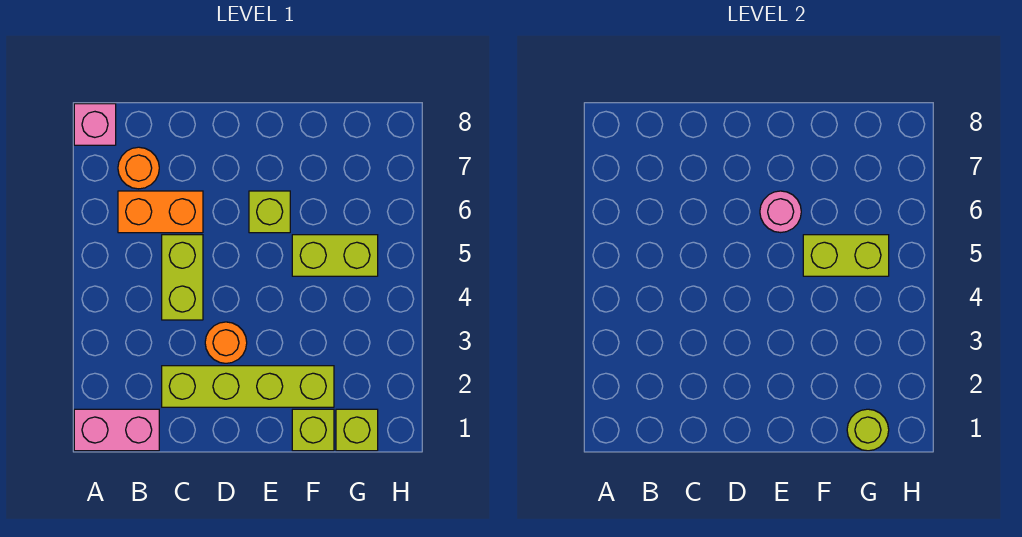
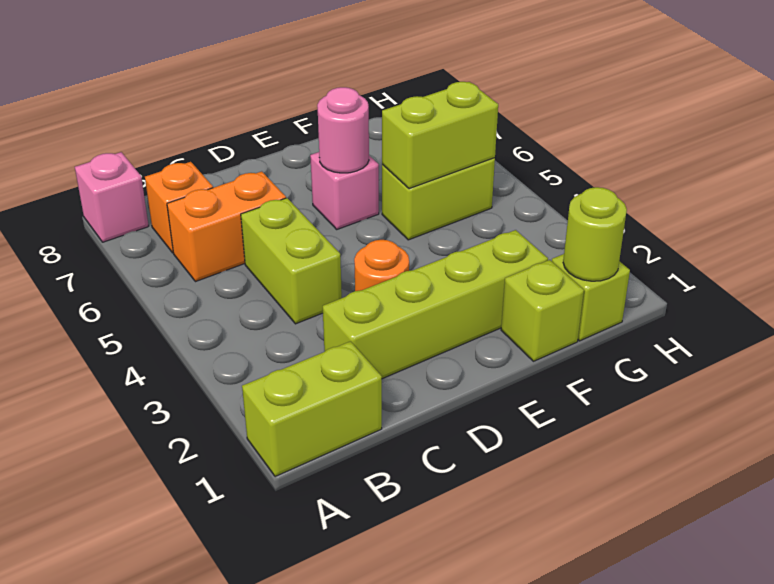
pink brick A1:B1 level 1 -> lime brick A1:B1 level 1
orange round brick B7 level 1 -> orange brick B7 level 1
lime brick E6 level 1 -> pink brick E6 level 1

